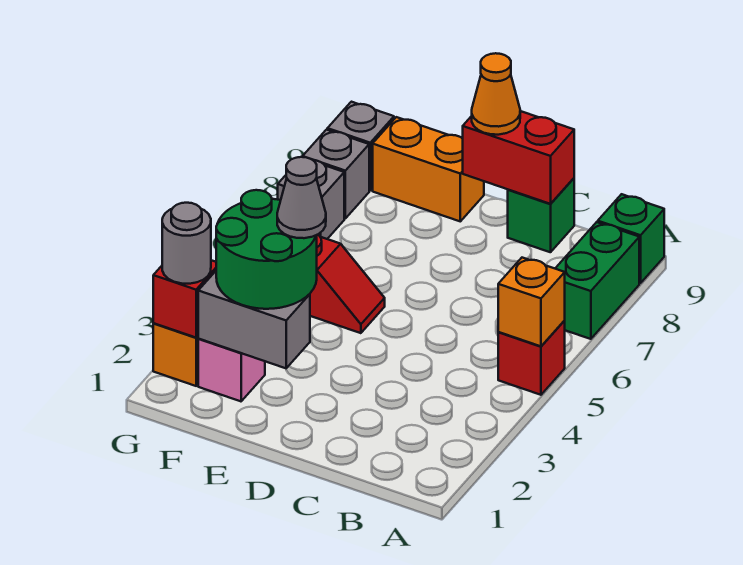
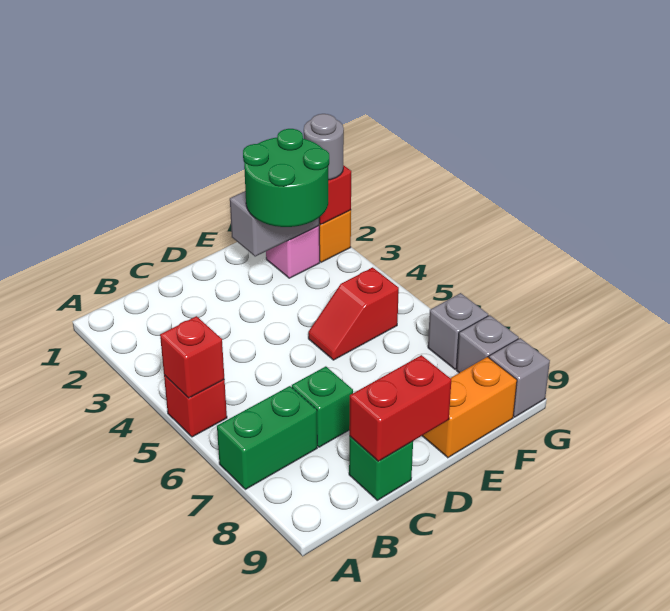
orange brick A5 level 2 -> red brick A5 level 2
green brick A7:A8 level 1 -> green brick A7:B7 level 1
green brick A9 level 1 -> green brick C7 level 1
orange cone D9 level 3 -> none
grey cone E3 level 4 -> none

